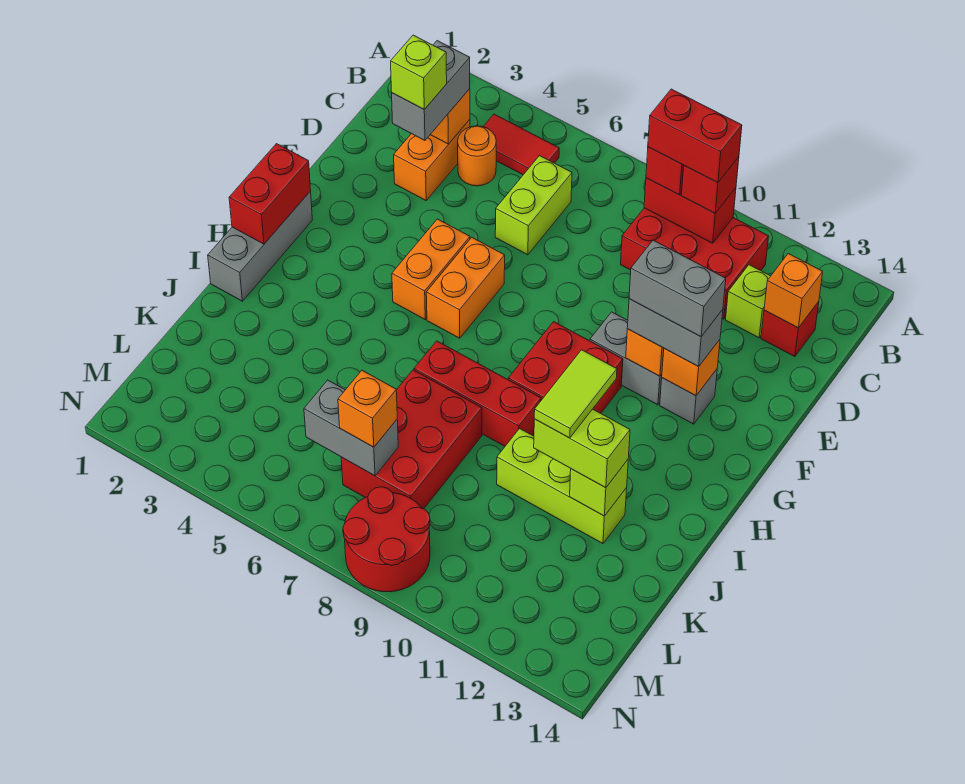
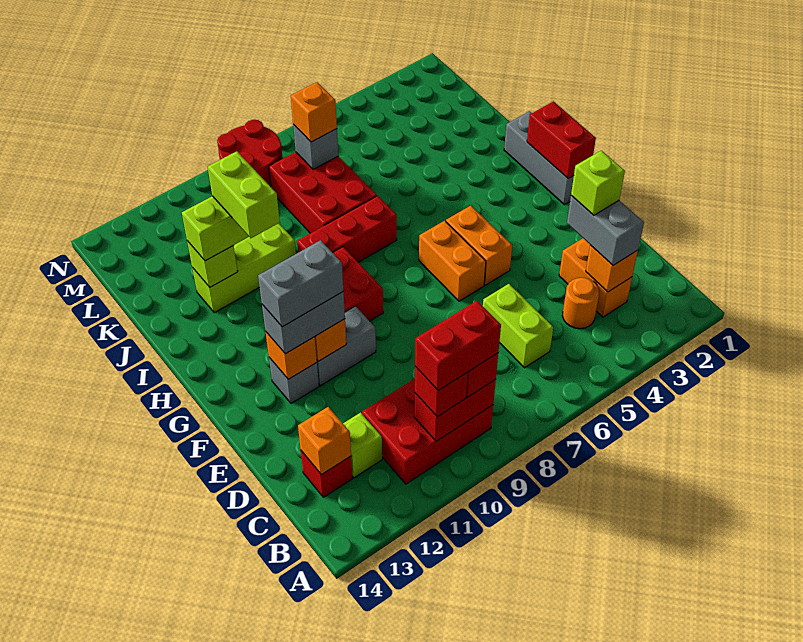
red tile B4:B5 level 1 -> none
lime tile I11:J11 level 4 -> lime brick I11:J11 level 4
grey brick L6:L7 level 2 -> grey brick L7 level 2

